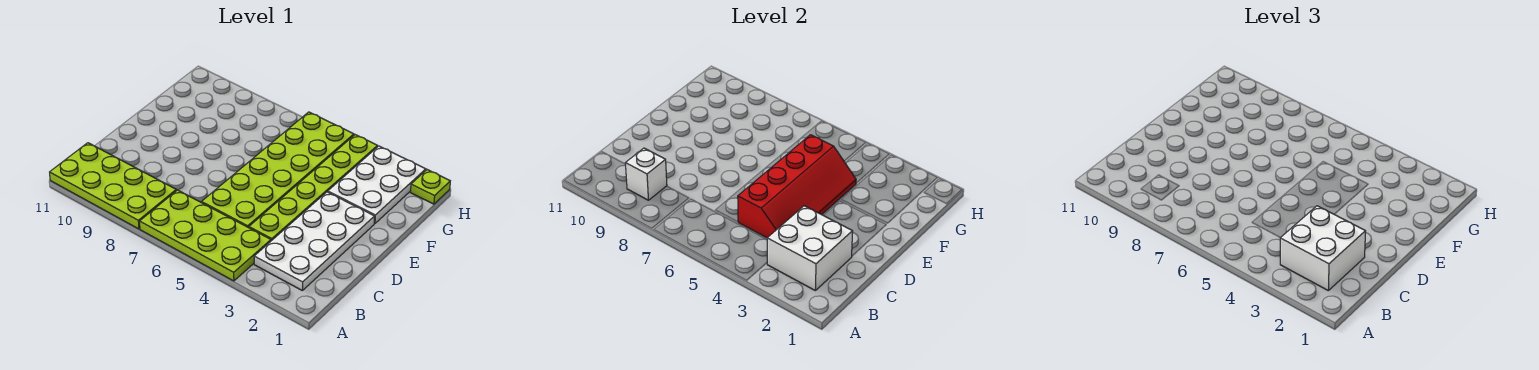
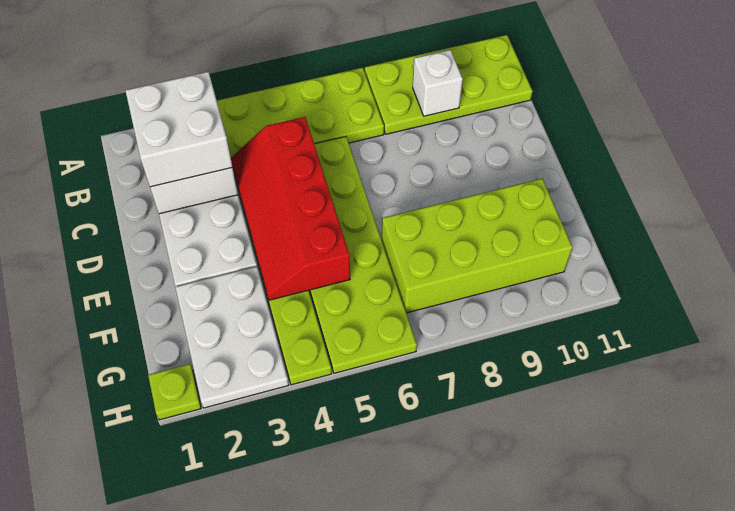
none -> lime brick F7:G10 level 1

